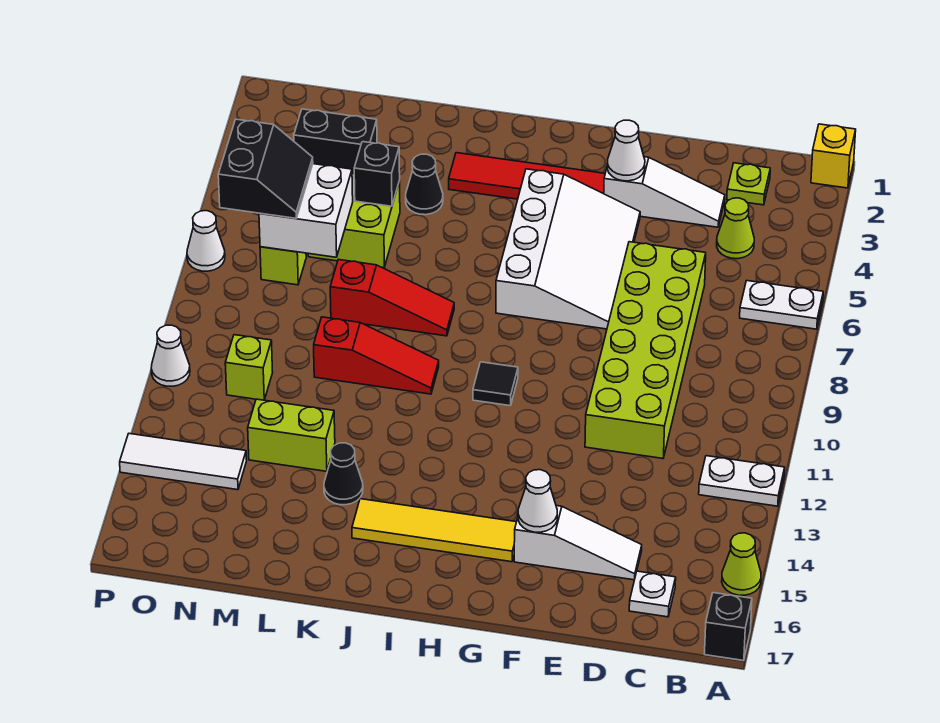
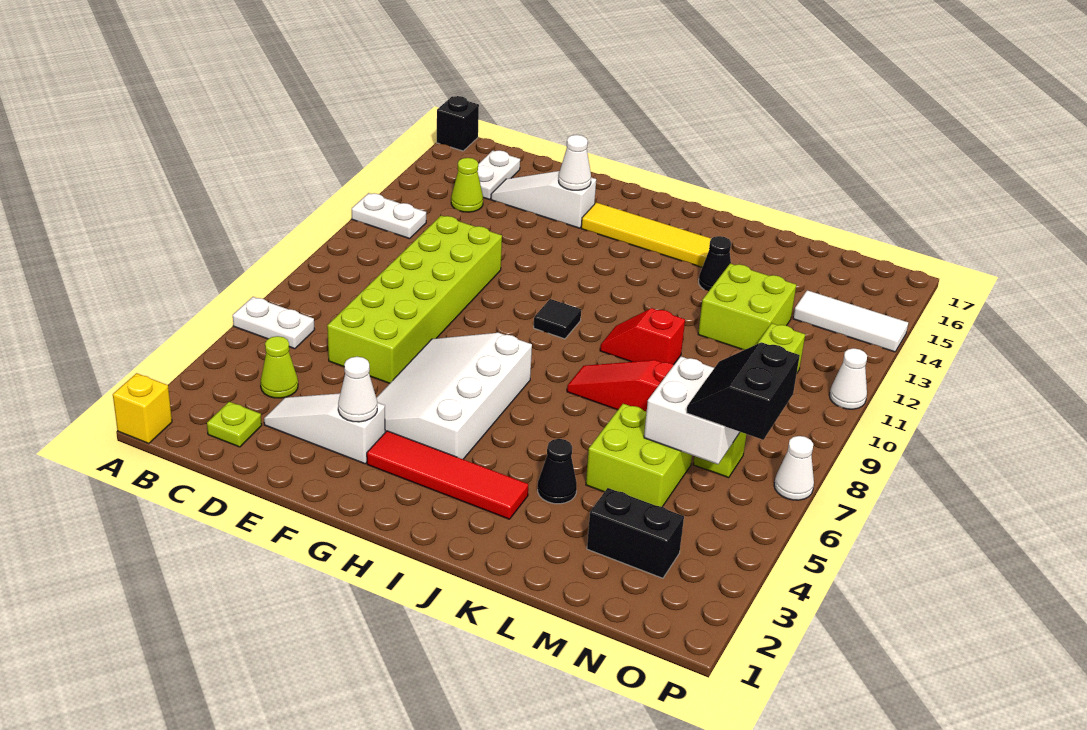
lime cone A15 level 1 -> lime cone C14 level 1
white plate C16 level 1 -> white plate C15:C16 level 1
red slope J10:L10 level 1 top L -> red slope J10:K10 level 1 top K
black brick L5 level 2 -> none
lime brick L13:M13 level 1 -> lime brick L12:M13 level 1

